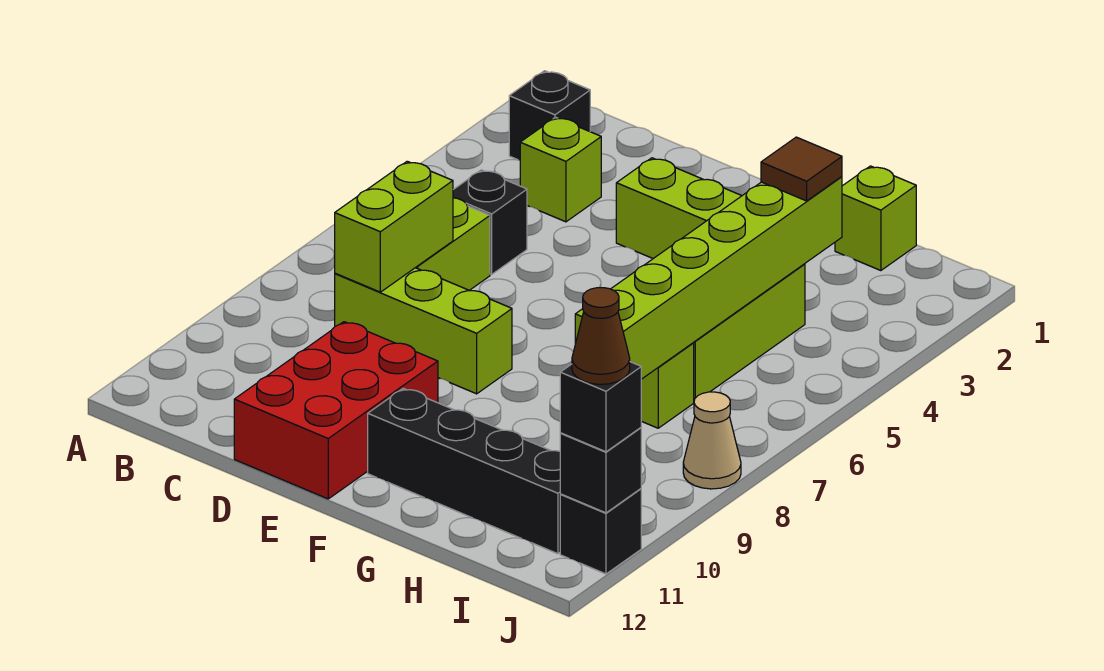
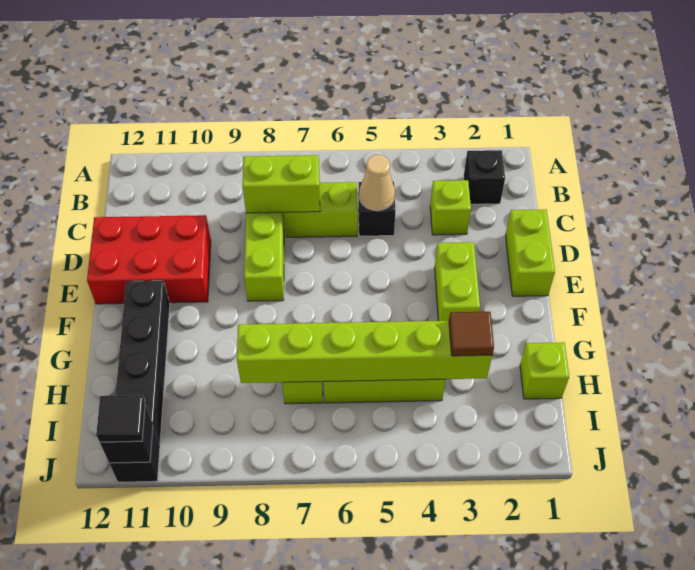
none -> lime brick D1:E1 level 1
tan cone J8 level 1 -> tan cone C5 level 2
black brick J11 level 3 -> black tile J11 level 3
brown cone J11 level 4 -> none

